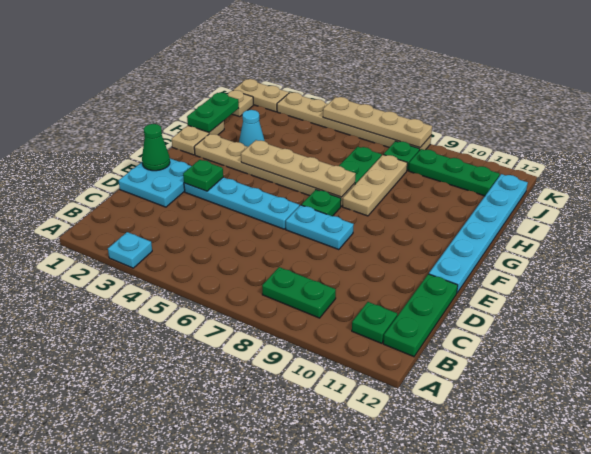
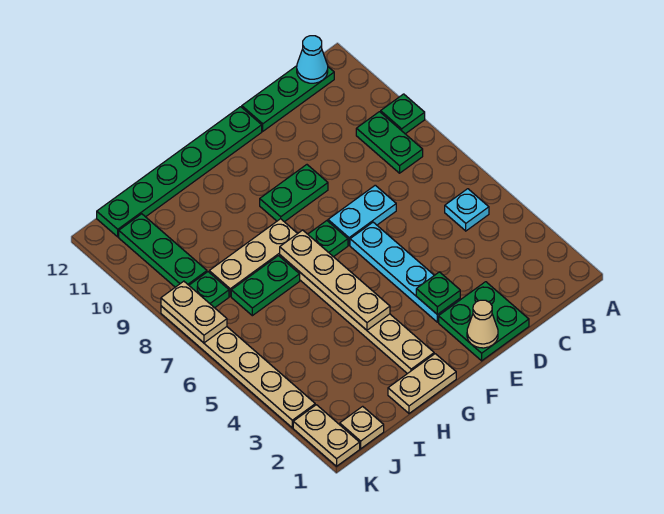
cyan plate A3 level 1 -> cyan plate B5 level 1
green plate B11 level 1 -> green plate A9 level 1
cyan plate D1:E2 level 1 -> green plate D1:E2 level 1
green cone E1 level 2 -> tan cone E1 level 2
cyan plate E7:E8 level 1 -> cyan plate D7:E7 level 1
cyan plate E12:J12 level 1 -> green plate E12:J12 level 1
green plate H1:I1 level 2 -> green plate E9:F9 level 1
cyan cone H3 level 1 -> cyan cone B12 level 2
tan plate K5:K8 level 2 -> tan plate K7:K8 level 2

